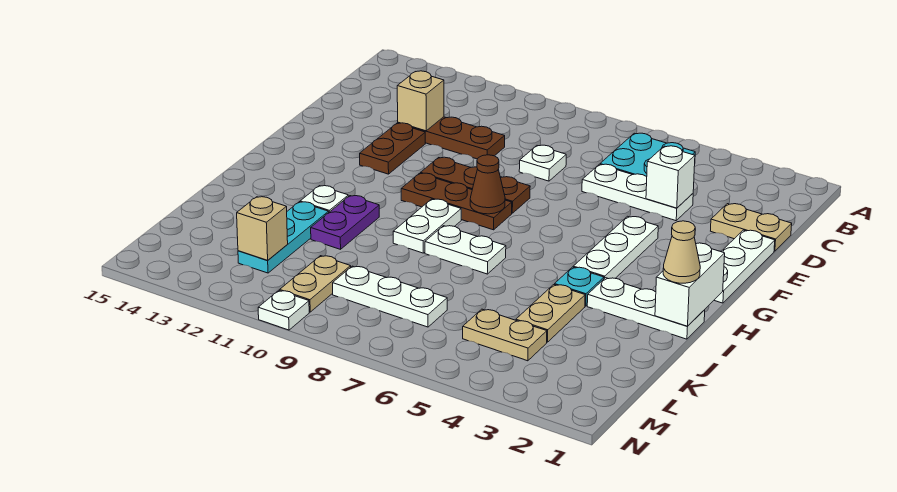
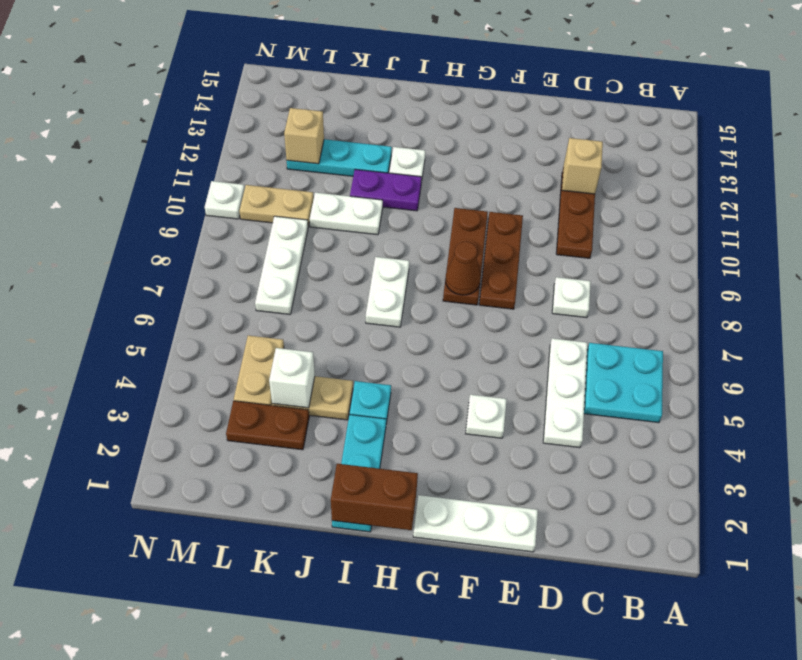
tan plate D1:D2 level 1 -> none
white brick D4 level 2 -> white brick K4 level 2
brown plate E12:F12 level 1 -> brown plate K3:L3 level 1
white plate F4:H4 level 1 -> white plate F4 level 1
white brick H1:I1 level 2 -> brown brick H1:I1 level 2
white plate H9:I9 level 1 -> white plate J10:K10 level 1
white plate I1:I3 level 1 -> cyan plate I1:I3 level 1
tan cone I1 level 3 -> none

